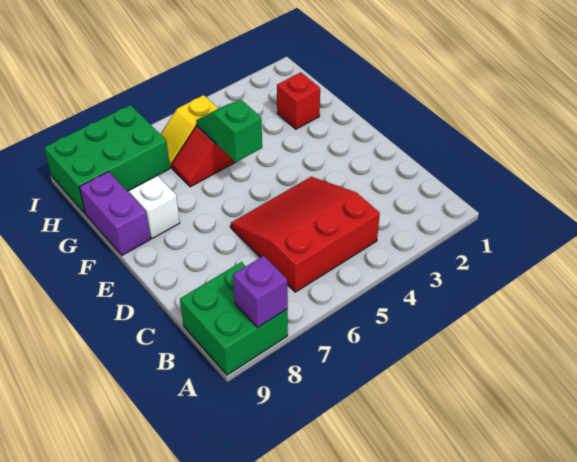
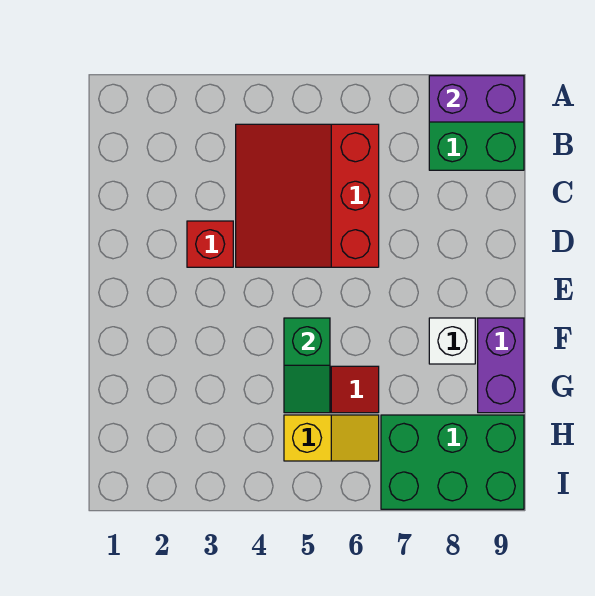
purple brick A8 level 2 -> purple brick A8:A9 level 2
red slope B4:D6 level 1 top B -> red slope B4:D6 level 1 top 6
red brick G2 level 1 -> red brick D3 level 1

